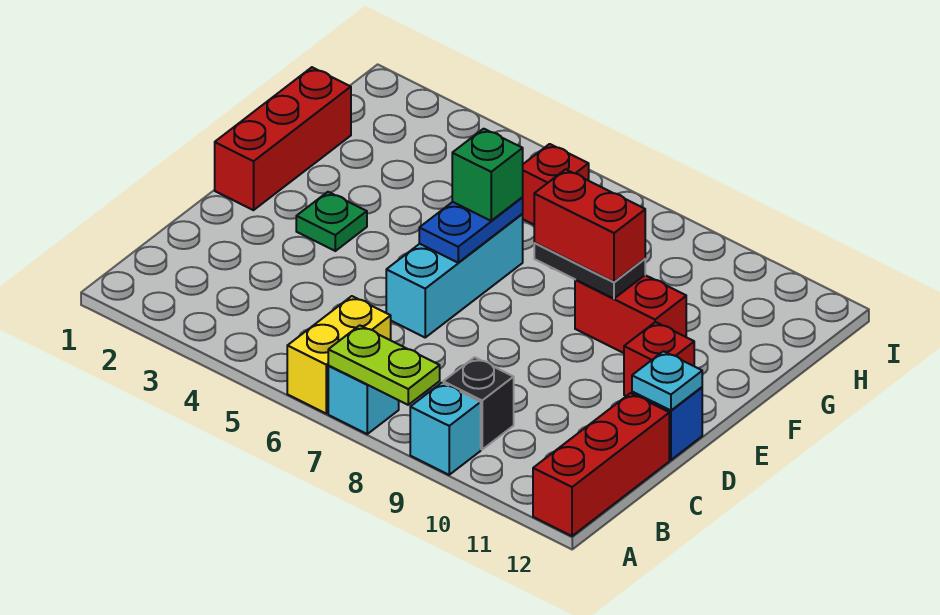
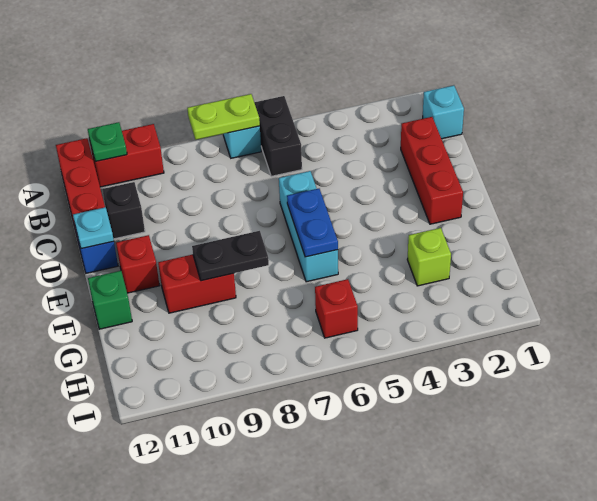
yellow brick A6:B6 level 1 -> black brick A6:B6 level 1
cyan brick A9 level 1 -> cyan brick B1 level 1
black brick B9 level 1 -> black brick C11 level 1
red brick E1:G1 level 1 -> red brick C2:E2 level 1
green plate E3 level 1 -> green plate A11 level 2
green brick F6 level 3 -> green brick F12 level 1
red brick F8:F9 level 3 -> red brick A10:A11 level 1
none -> lime brick G3 level 1

